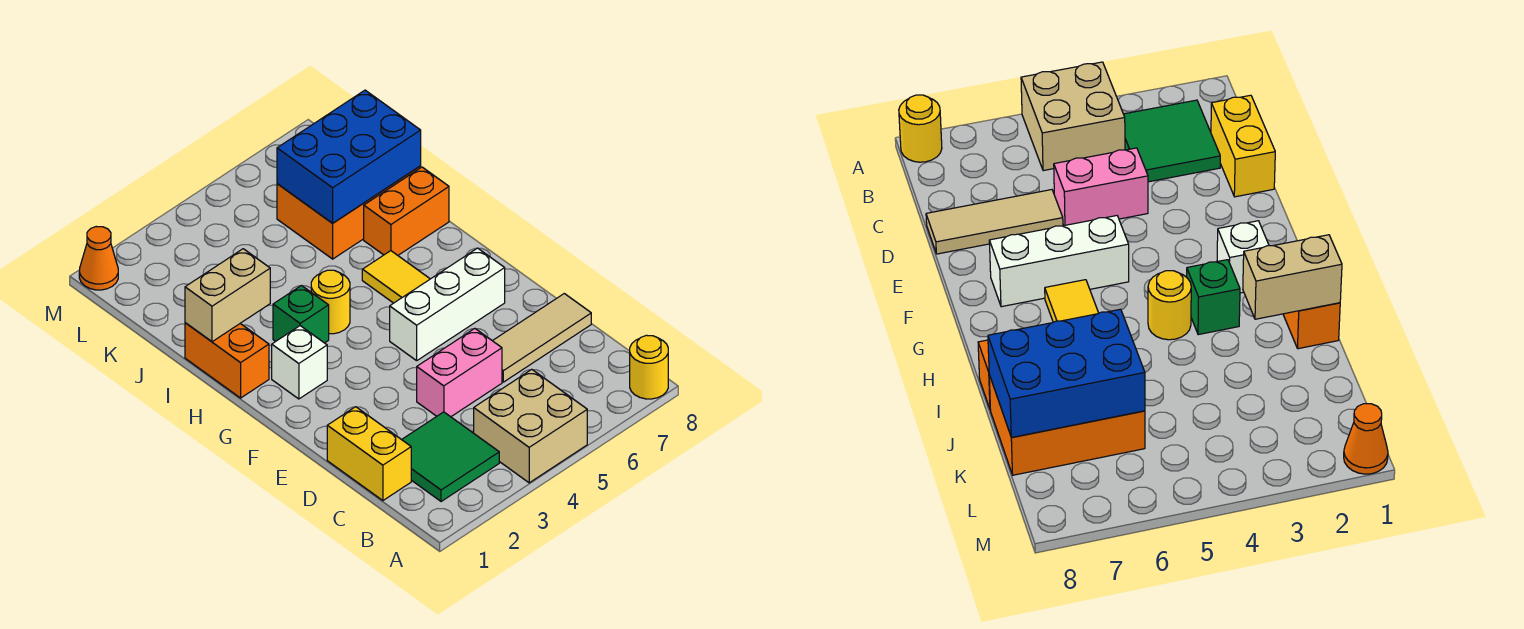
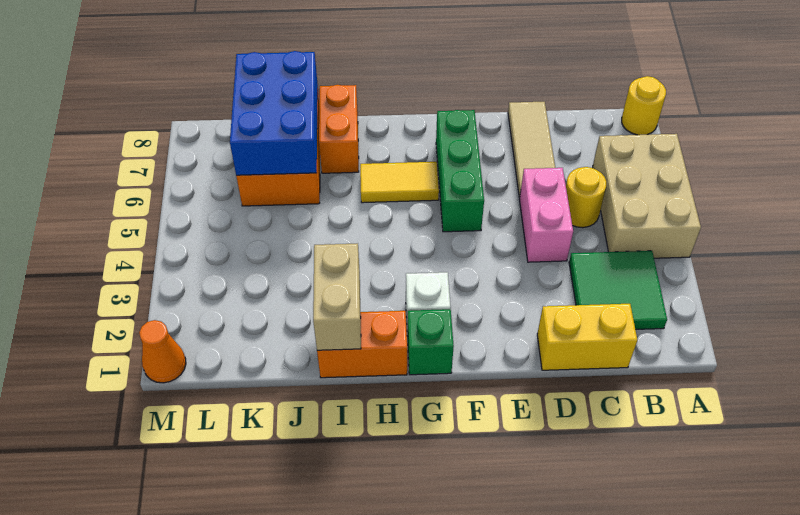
tan brick A4:B5 level 1 -> tan brick A4:B6 level 1
white brick F5:F7 level 1 -> green brick F5:F7 level 1
green brick H3 level 1 -> green brick G1 level 1
yellow round brick H4 level 1 -> yellow round brick C5 level 1

